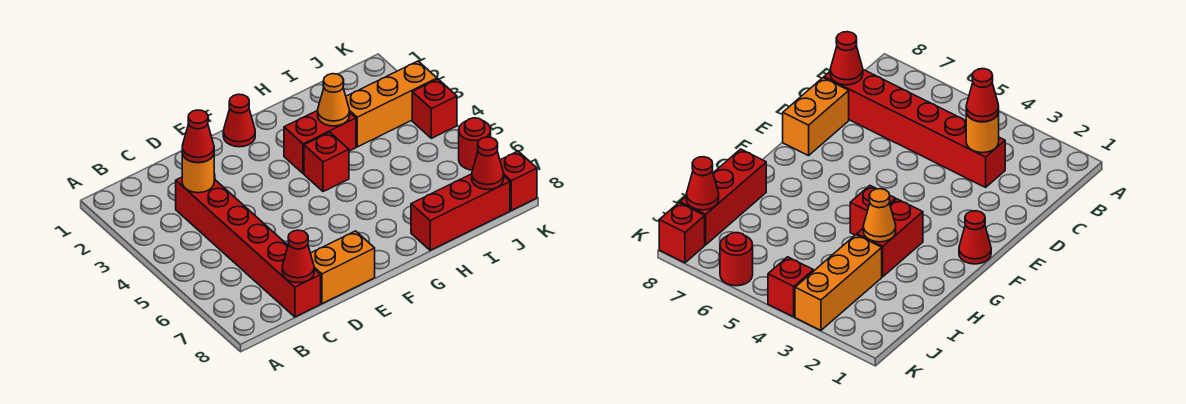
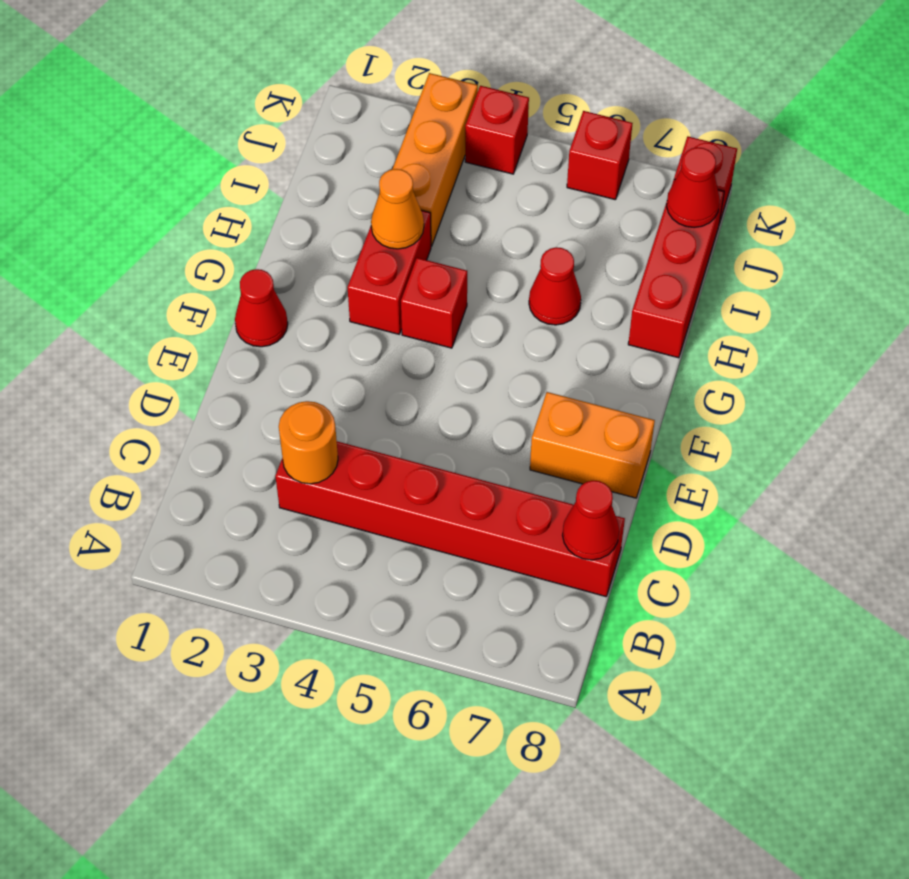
red cone C3 level 3 -> red cone H6 level 1
orange brick D8:E8 level 1 -> orange brick E7:E8 level 1
red round brick K6 level 1 -> red brick K6 level 1

